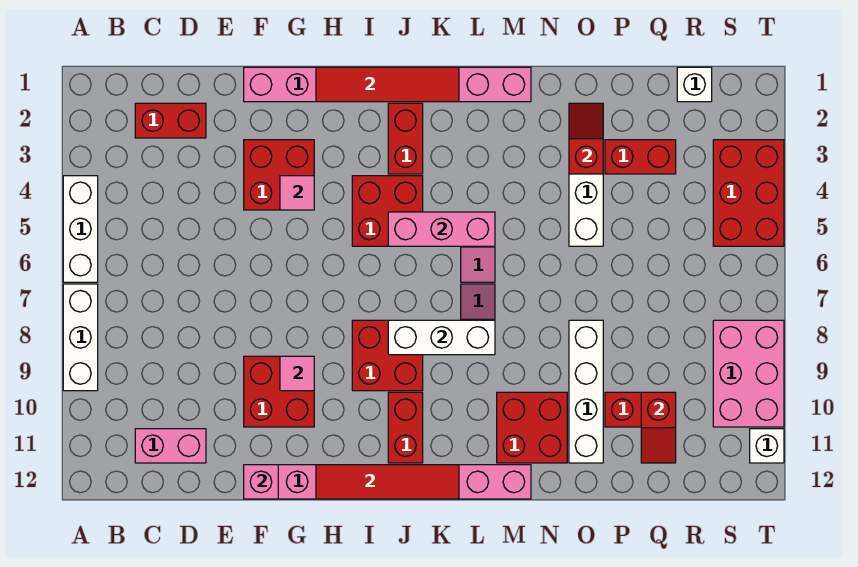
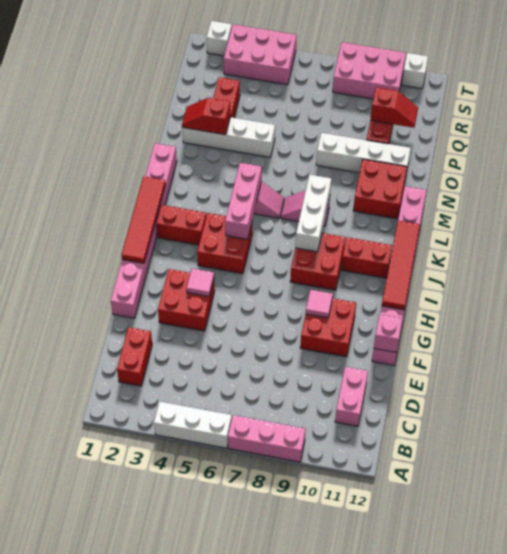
white brick A7:A9 level 1 -> pink brick A7:A9 level 1
white brick R1 level 1 -> white brick T2 level 1
red brick S3:T5 level 1 -> pink brick S3:T5 level 1

